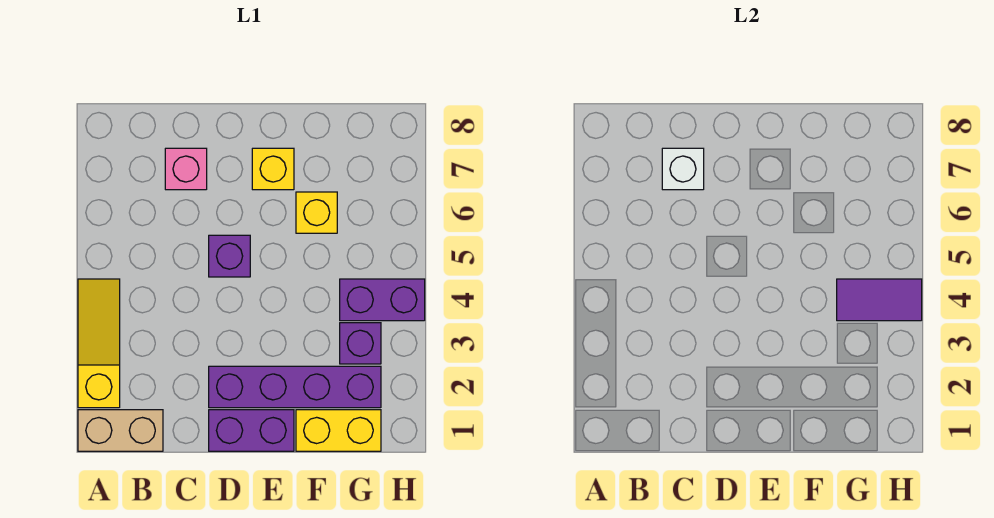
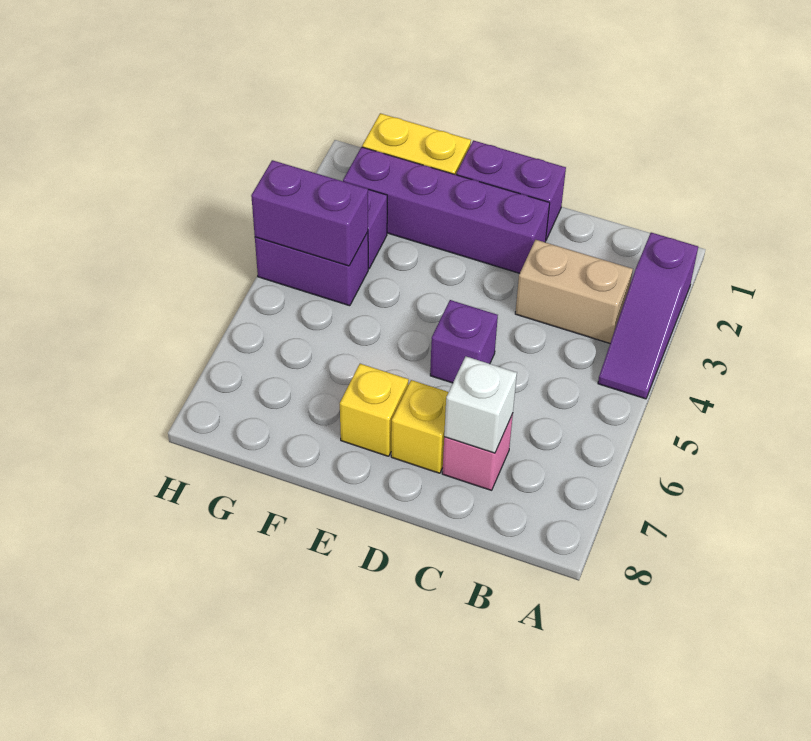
tan brick A1:B1 level 1 -> tan brick B3:C3 level 1
yellow slope A2:A4 level 1 top 2 -> purple slope A2:A4 level 1 top 2
yellow brick F6 level 1 -> yellow brick D7 level 1
purple tile G4:H4 level 2 -> purple brick G4:H4 level 2

